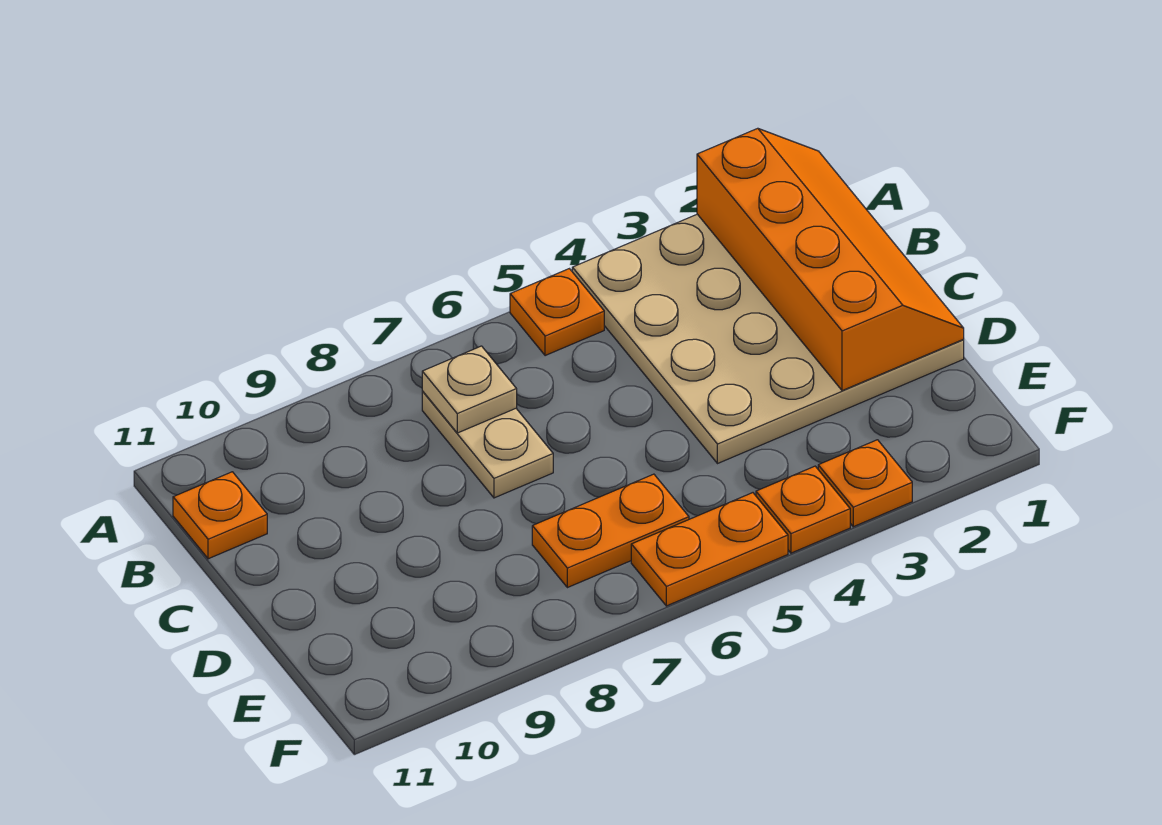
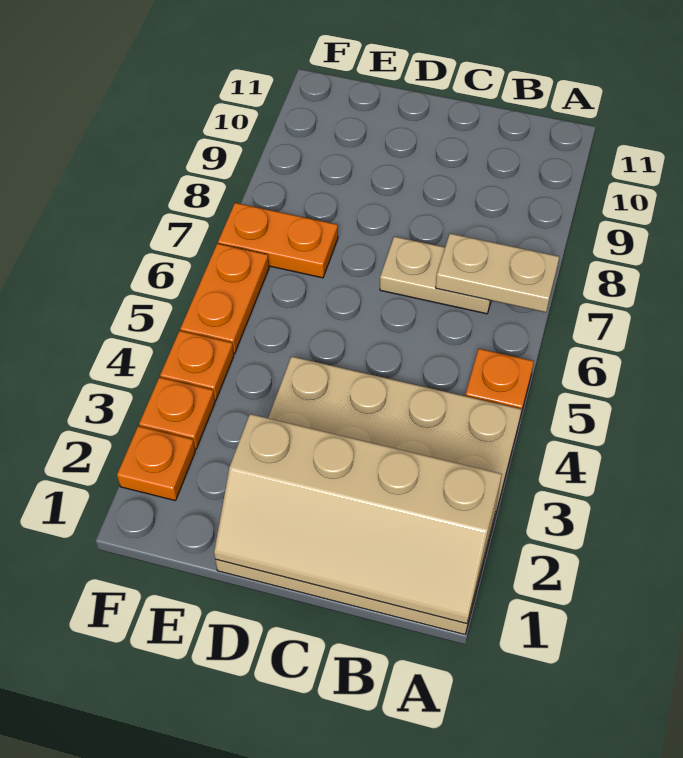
orange slope A1:D2 level 2 top 2 -> tan slope A1:D2 level 2 top 2
tan plate B7 level 2 -> tan plate A7:B7 level 2
orange plate B11 level 1 -> orange plate F2 level 1
orange plate E6:E7 level 1 -> orange plate E7:F7 level 1

